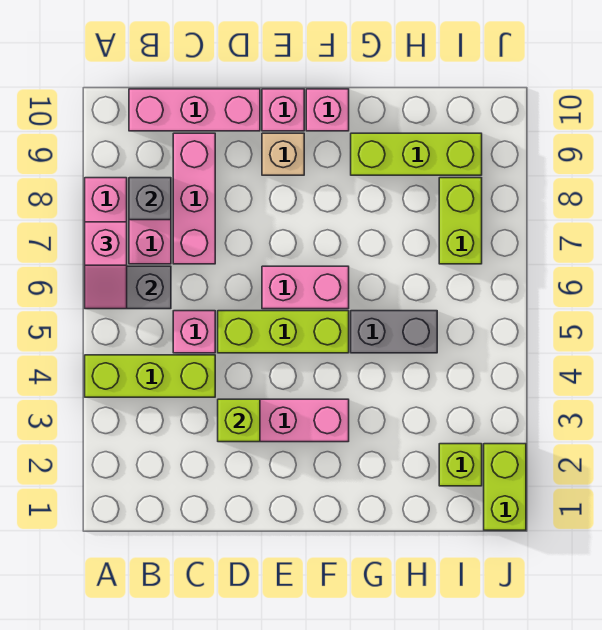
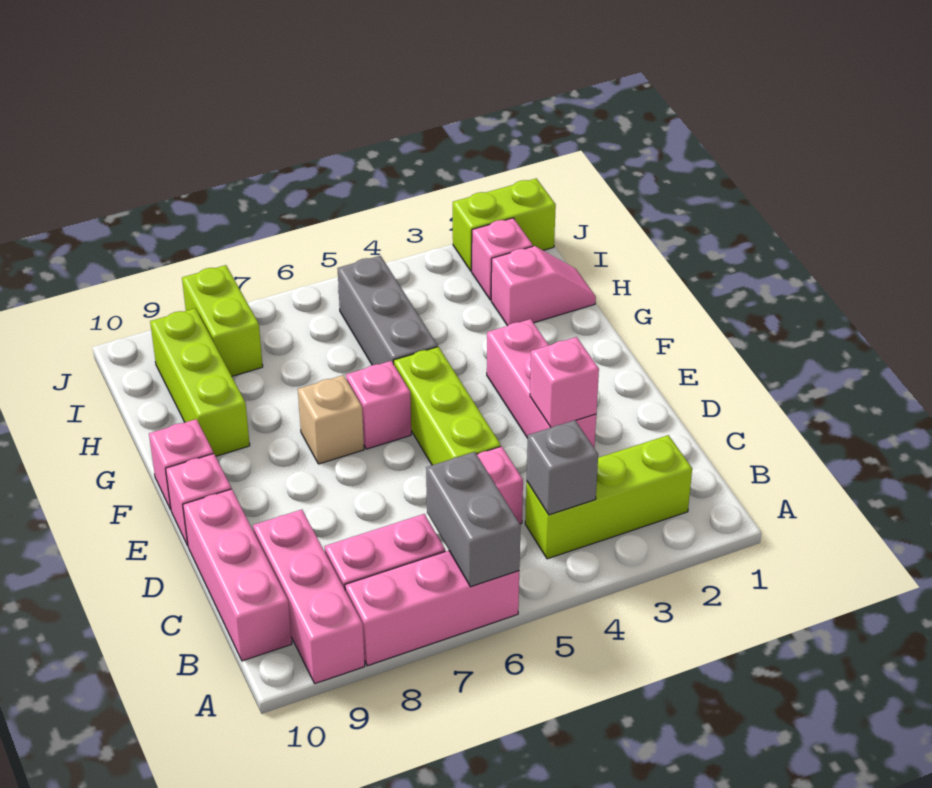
lime brick A4:C4 level 1 -> lime brick B2:B4 level 1
pink slope A6:A7 level 3 top 7 -> pink slope H1:H2 level 1 top 2
grey brick B8 level 2 -> grey brick B4 level 2
pink brick C7:C9 level 1 -> pink brick A9:C9 level 1
lime brick D3 level 2 -> pink brick D3 level 2
pink brick E6:F6 level 1 -> pink brick F6 level 1
tan brick E9 level 1 -> tan brick F7 level 1
grey brick G5:H5 level 1 -> grey brick G5:I5 level 1
lime brick I2 level 1 -> pink brick I2 level 1
lime brick I7:I8 level 1 -> lime brick I8:J8 level 1

